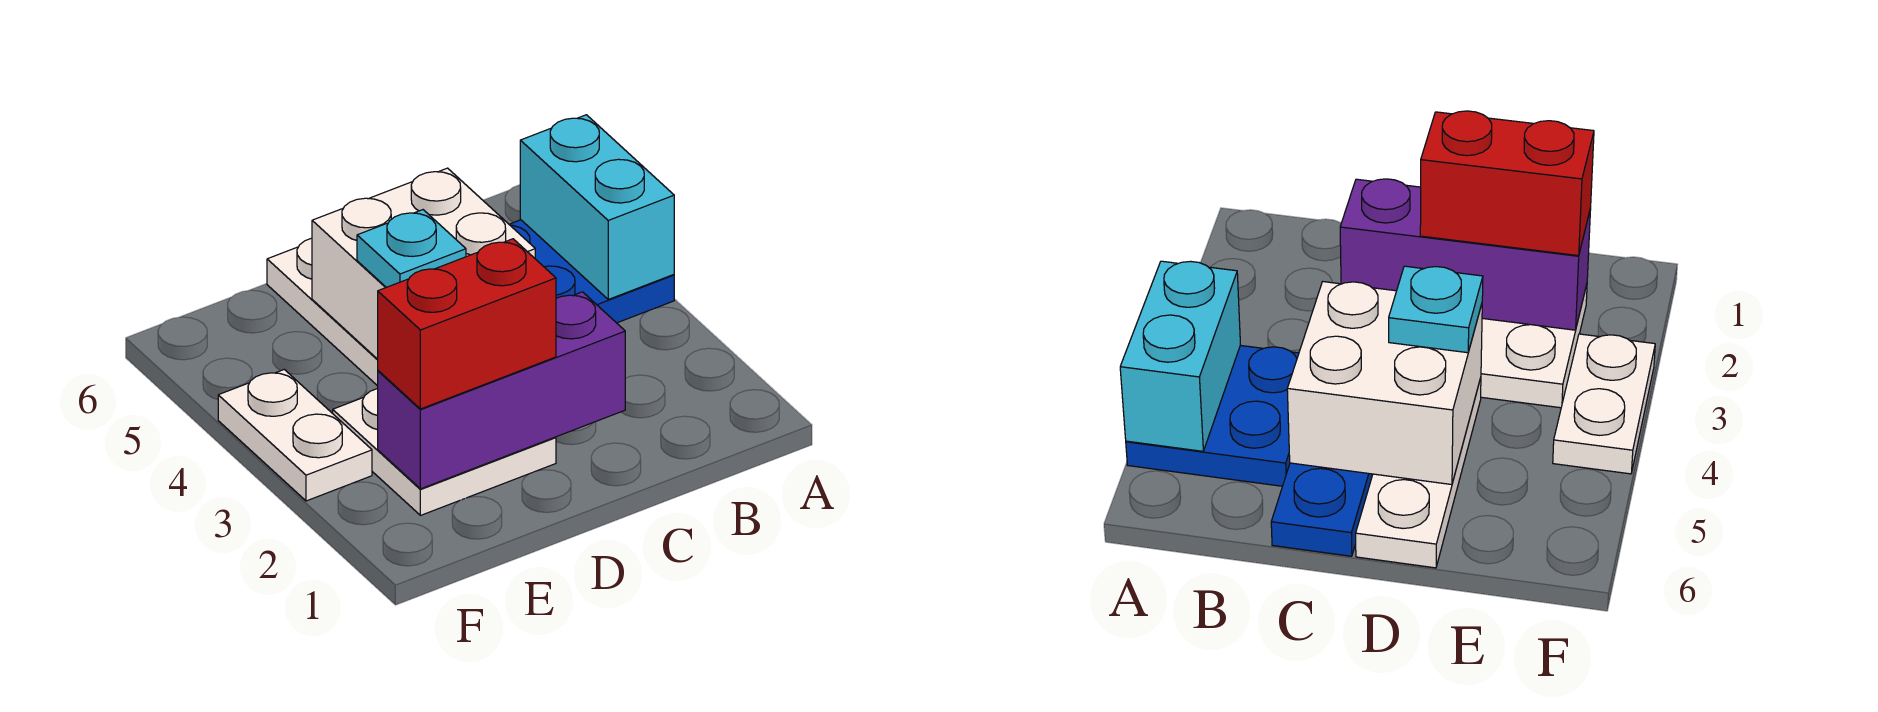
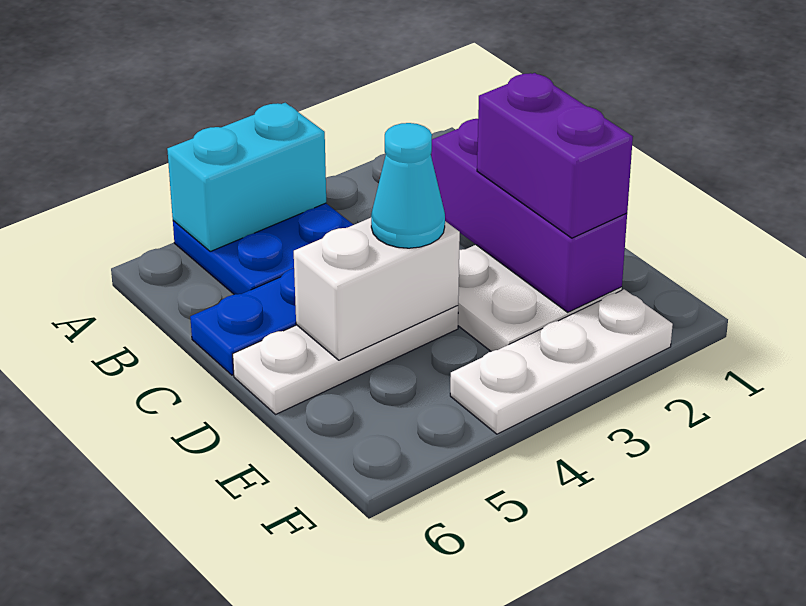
white brick C4:D5 level 2 -> white brick D4:D5 level 2
red brick D2:E2 level 3 -> purple brick D2:E2 level 3
cyan plate D4 level 3 -> cyan cone D4 level 3
white plate F3:F4 level 1 -> white plate F2:F4 level 1

